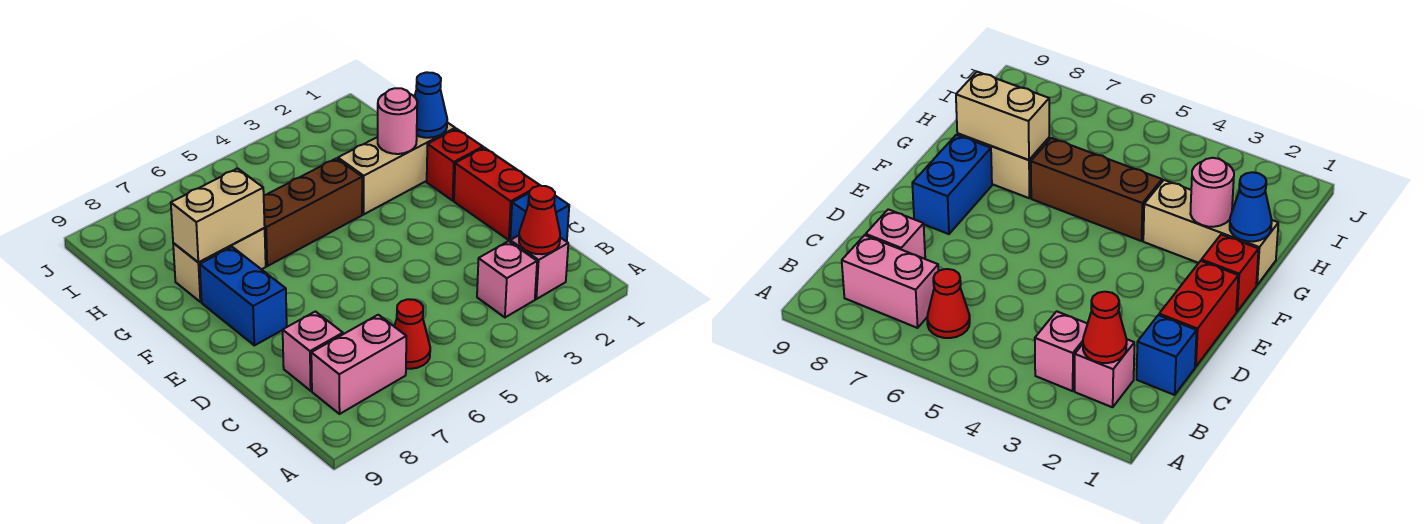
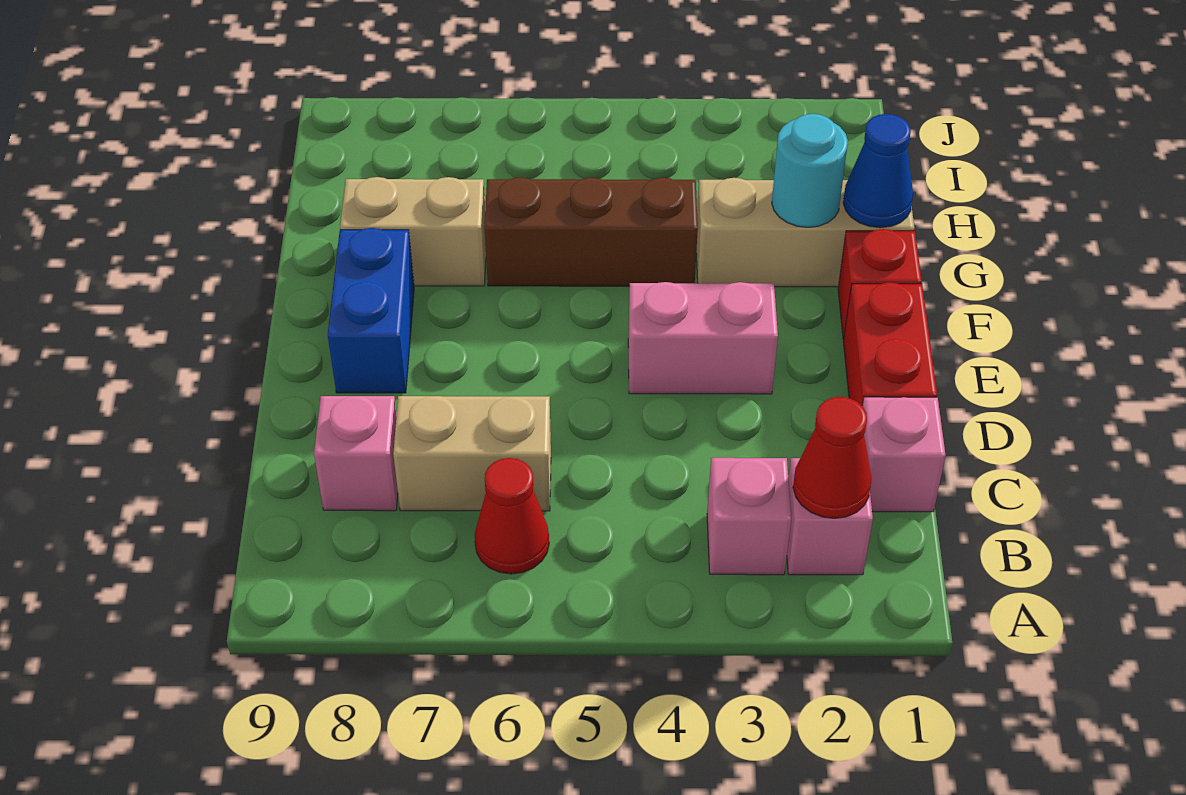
pink brick B7:B8 level 1 -> pink brick E3:E4 level 1
blue brick C1 level 1 -> pink brick C1 level 1
pink round brick G2 level 2 -> cyan round brick G2 level 2
tan brick G7:G8 level 2 -> tan brick C6:C7 level 1

